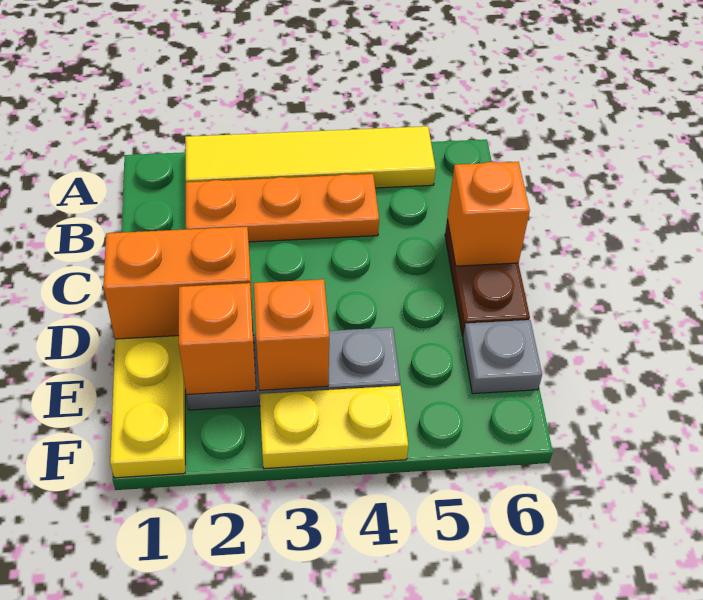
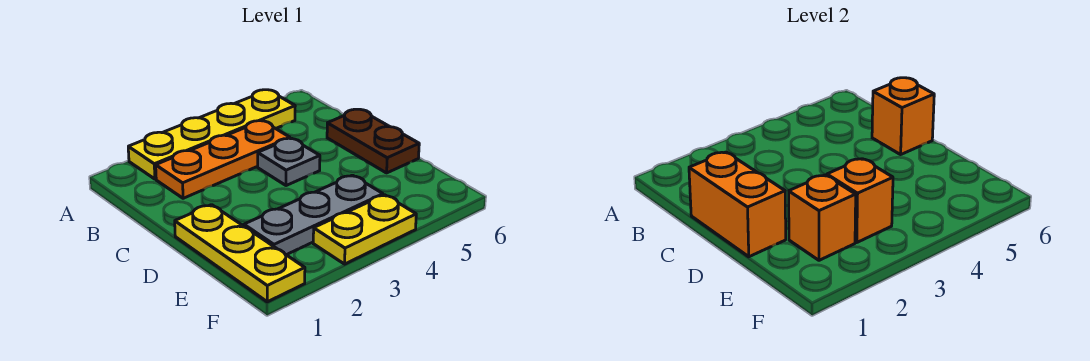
yellow tile A2:A5 level 1 -> yellow plate A2:A5 level 1
orange brick D1:D2 level 2 -> orange brick C1:D1 level 2
grey plate E6 level 1 -> grey plate C4 level 1

